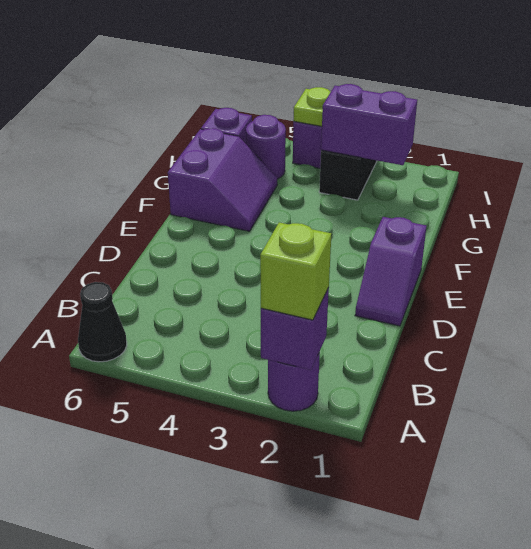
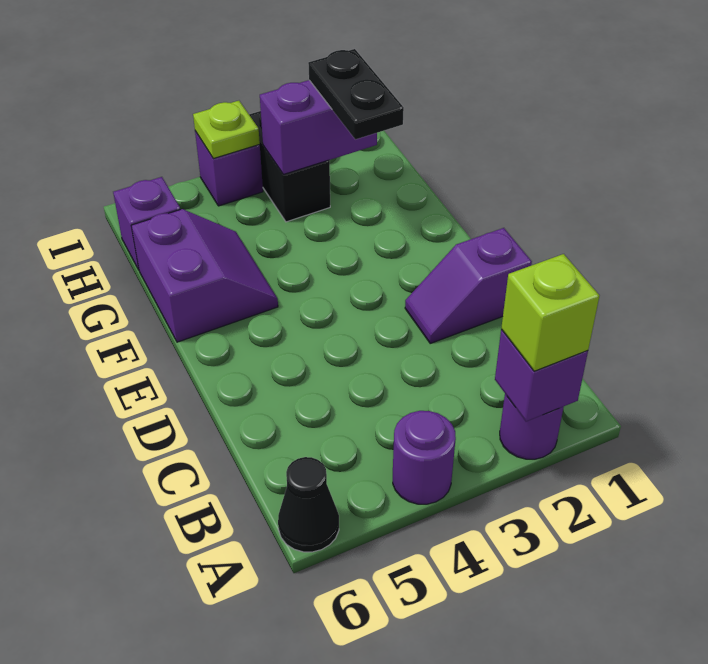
purple slope D1:E1 level 1 top E -> purple slope D1:D2 level 1 top 1
none -> black plate G2:H2 level 3
purple round brick H5 level 1 -> purple round brick A4 level 1

